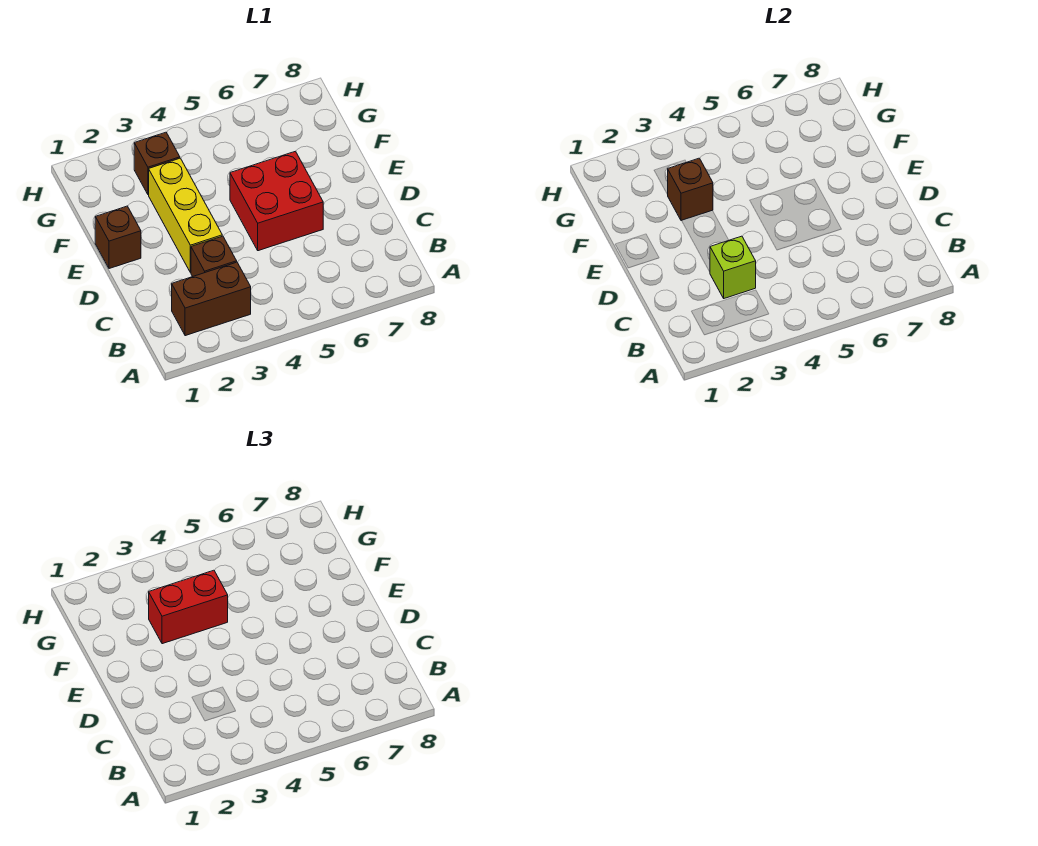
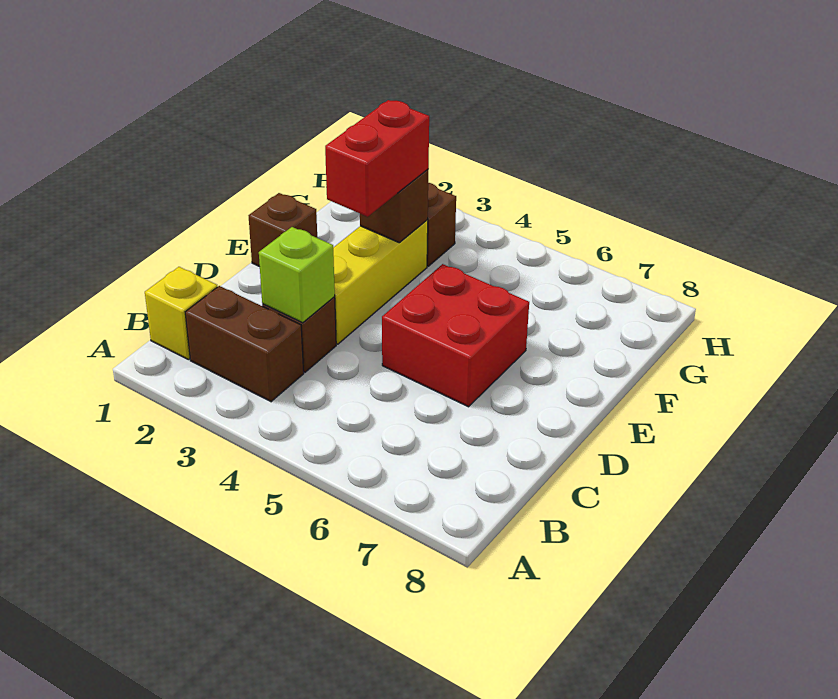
none -> yellow brick B1 level 1
red brick F3:F4 level 3 -> red brick E3:F3 level 3

